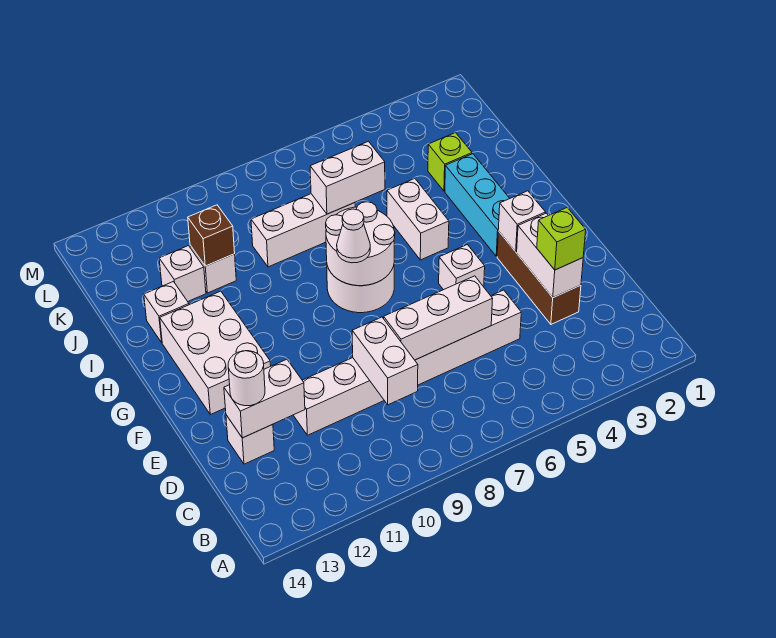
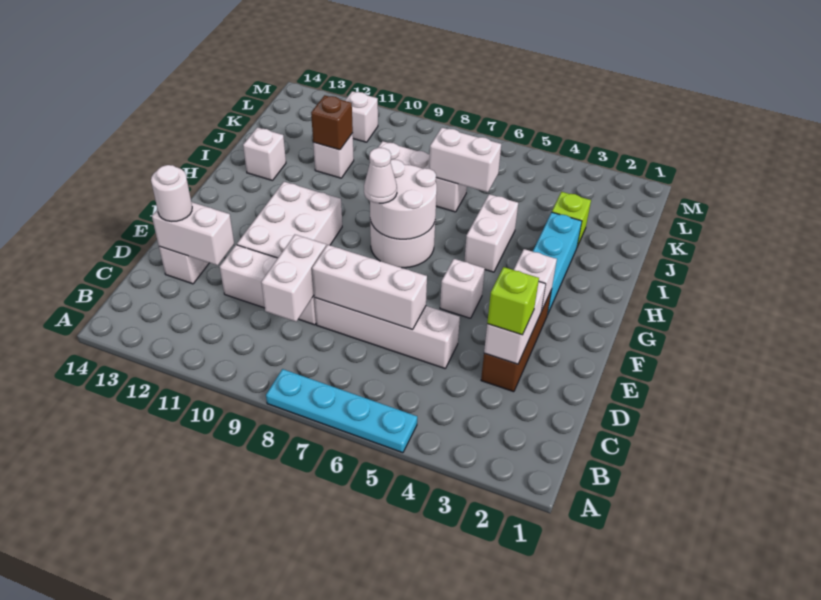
none -> cyan plate A5:A8 level 1
white brick F12:H13 level 1 -> white brick E10:G11 level 1
white brick J12 level 1 -> white brick L11 level 1

